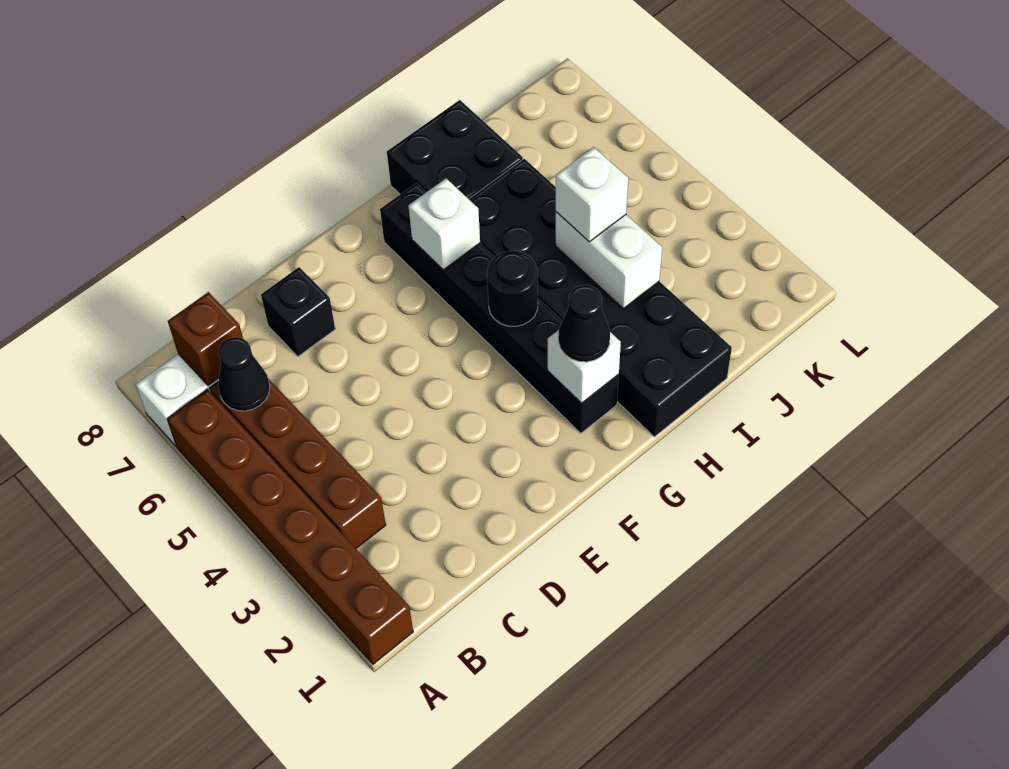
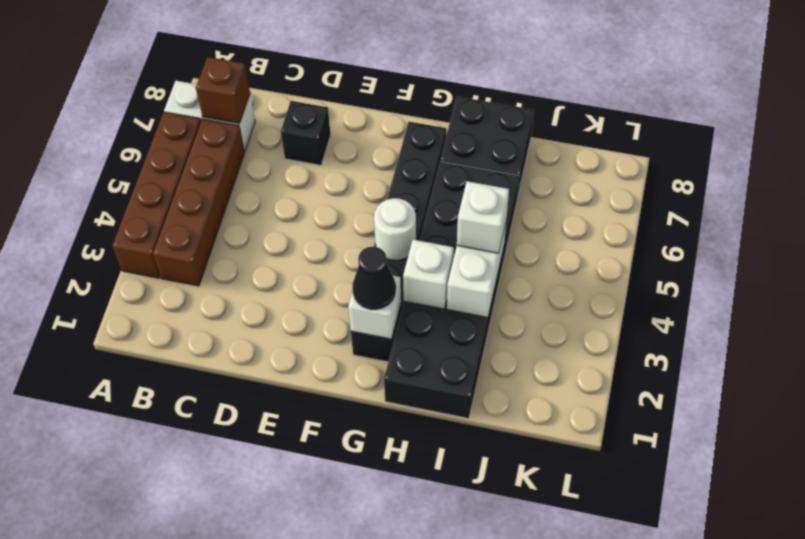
brown brick A1:A6 level 1 -> brown brick A3:A6 level 1
black cone B6 level 2 -> none
black round brick G4 level 2 -> white round brick G4 level 2
white brick G6 level 2 -> white brick H3 level 2

